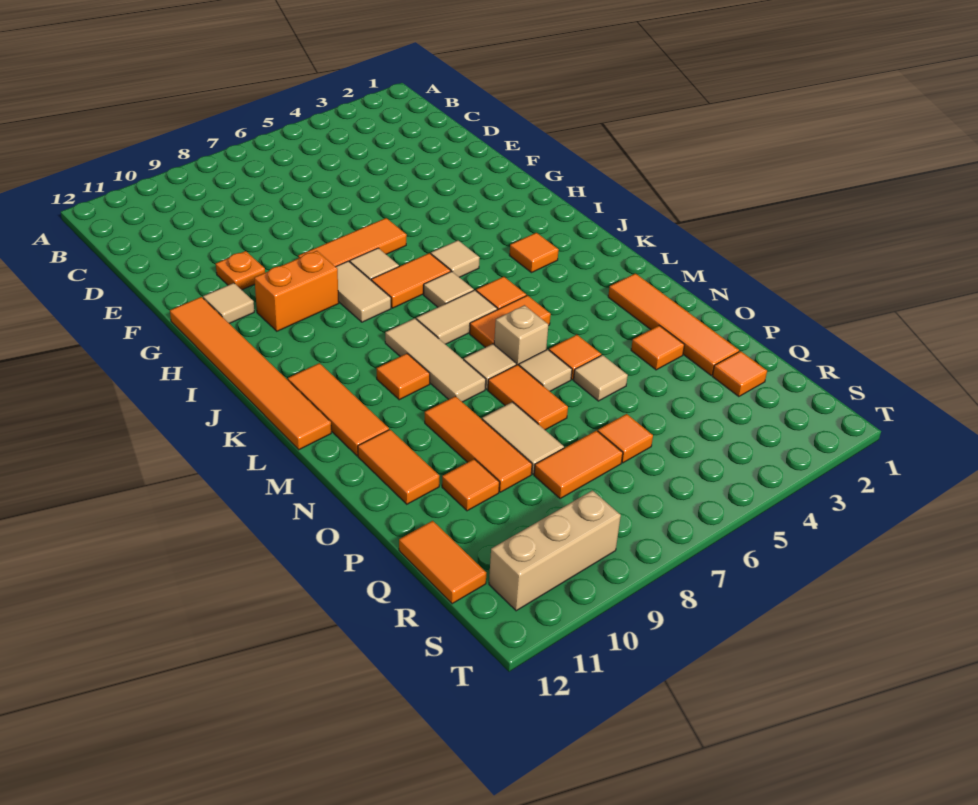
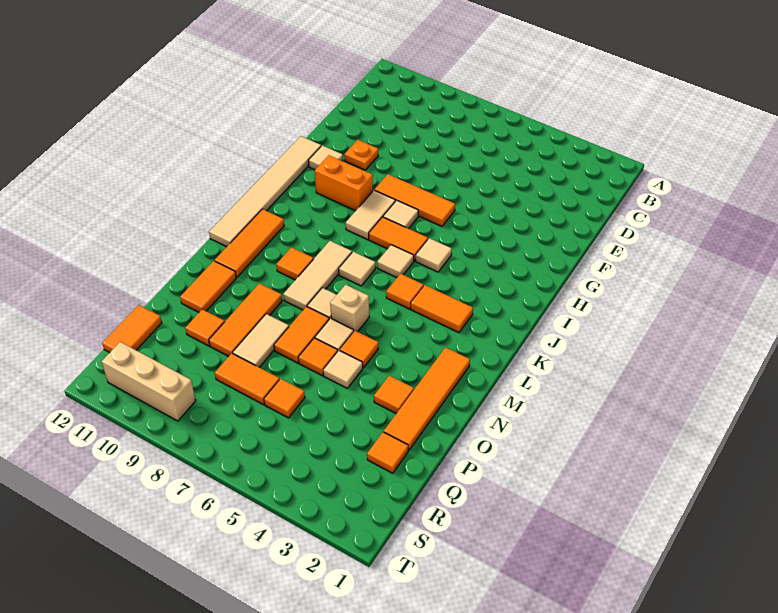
orange tile G12:L12 level 1 -> tan tile G12:L12 level 1
orange tile J3 level 1 -> orange tile O6 level 1
tan tile K6:K7 level 1 -> tan tile K7 level 1
orange tile L5:L6 level 1 -> orange tile K3:K4 level 1

